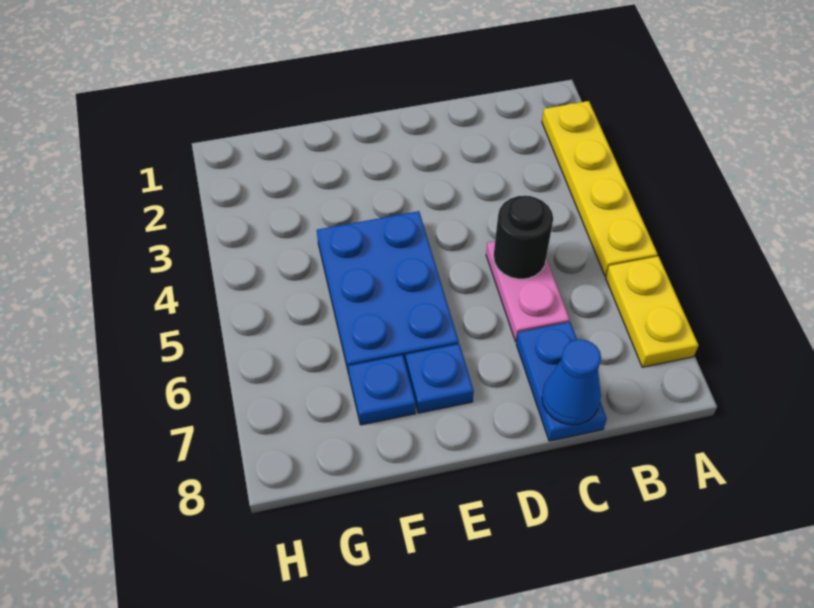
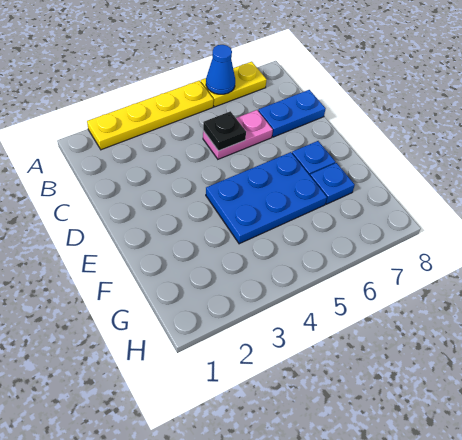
black round brick C5 level 2 -> black plate C5 level 2
blue cone C8 level 2 -> blue cone A6 level 2

